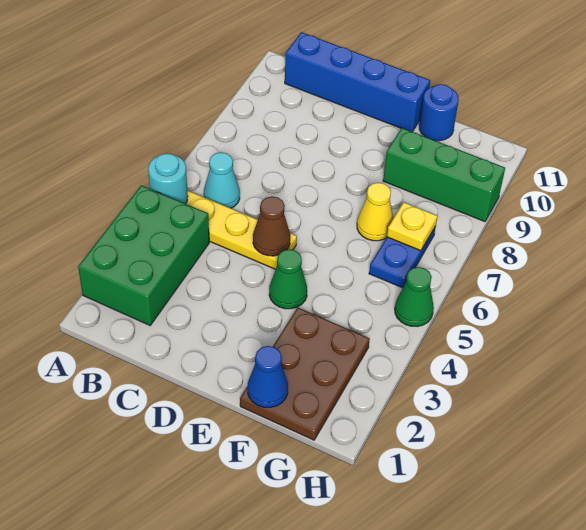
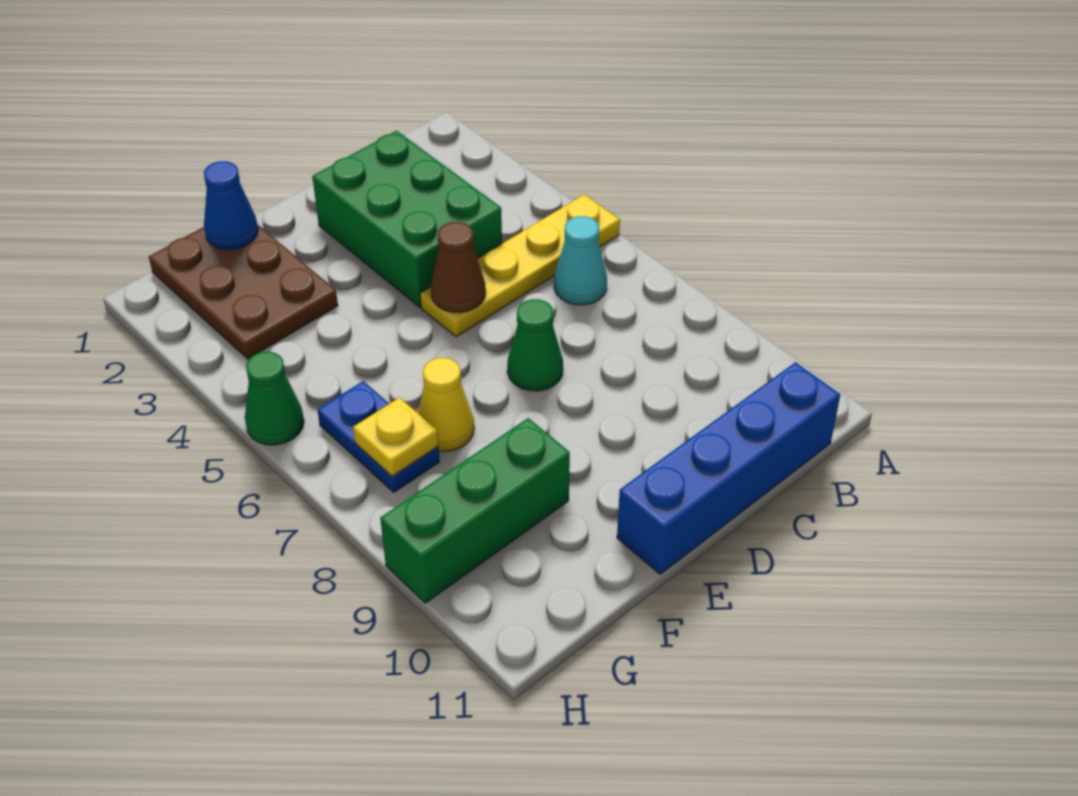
green brick A2:B4 level 1 -> green brick C2:D4 level 1
cyan round brick A5 level 2 -> none
green cone E4 level 1 -> green cone D7 level 1
blue round brick F11 level 1 -> none

